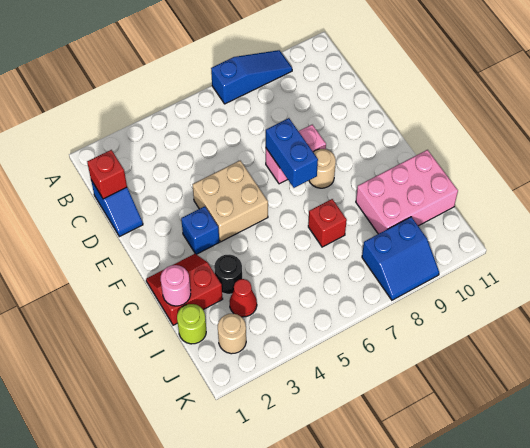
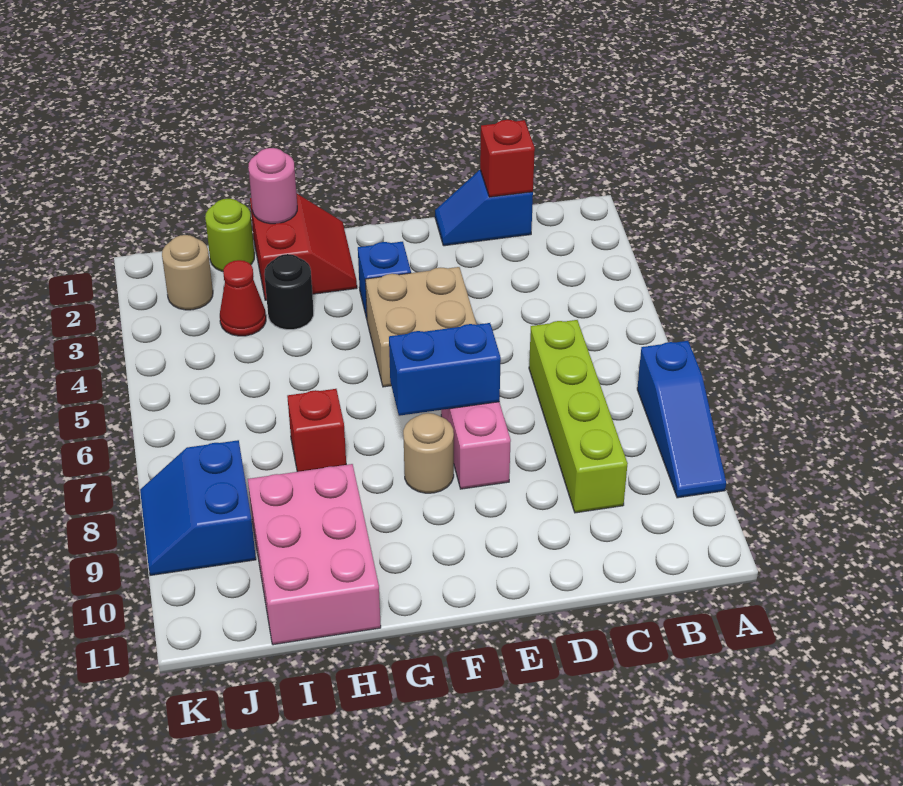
none -> lime brick C6:C9 level 1

